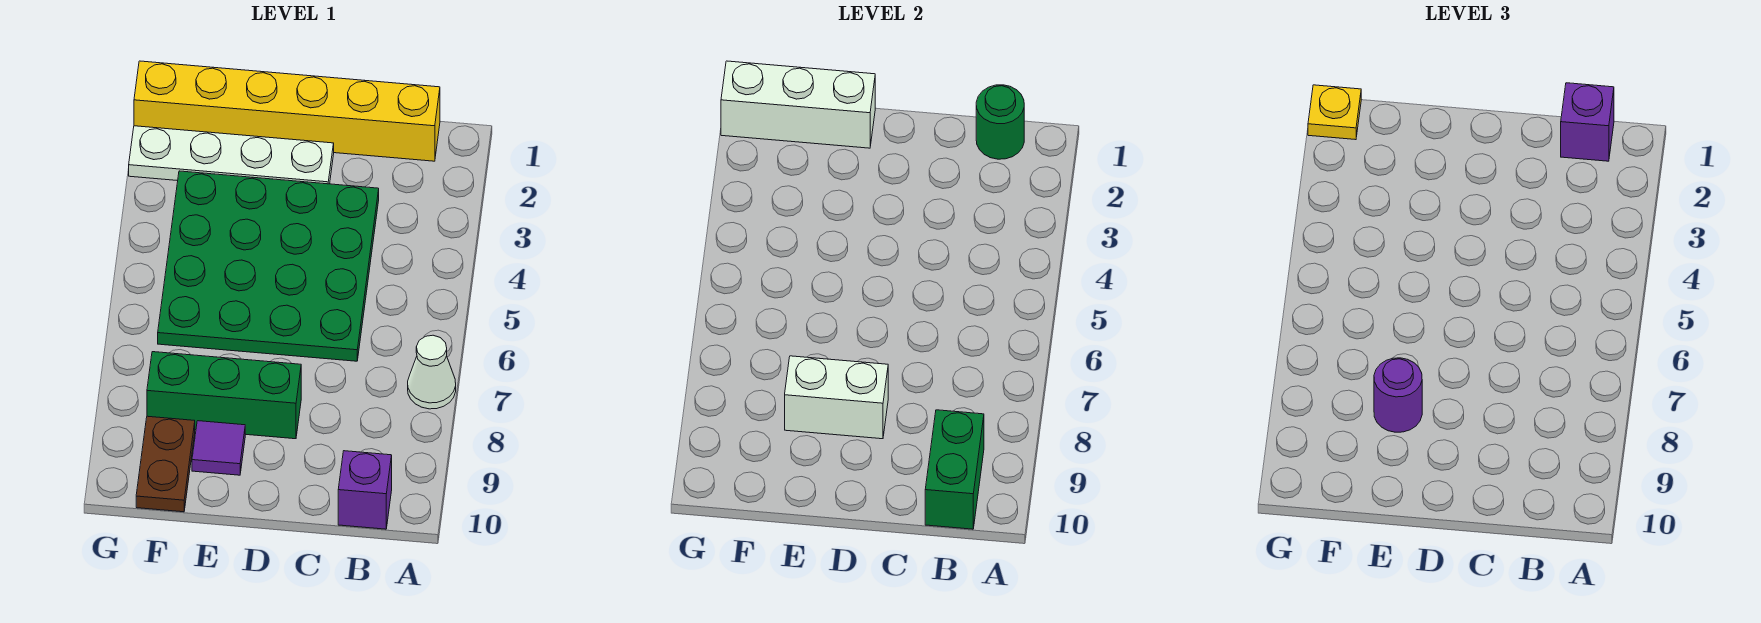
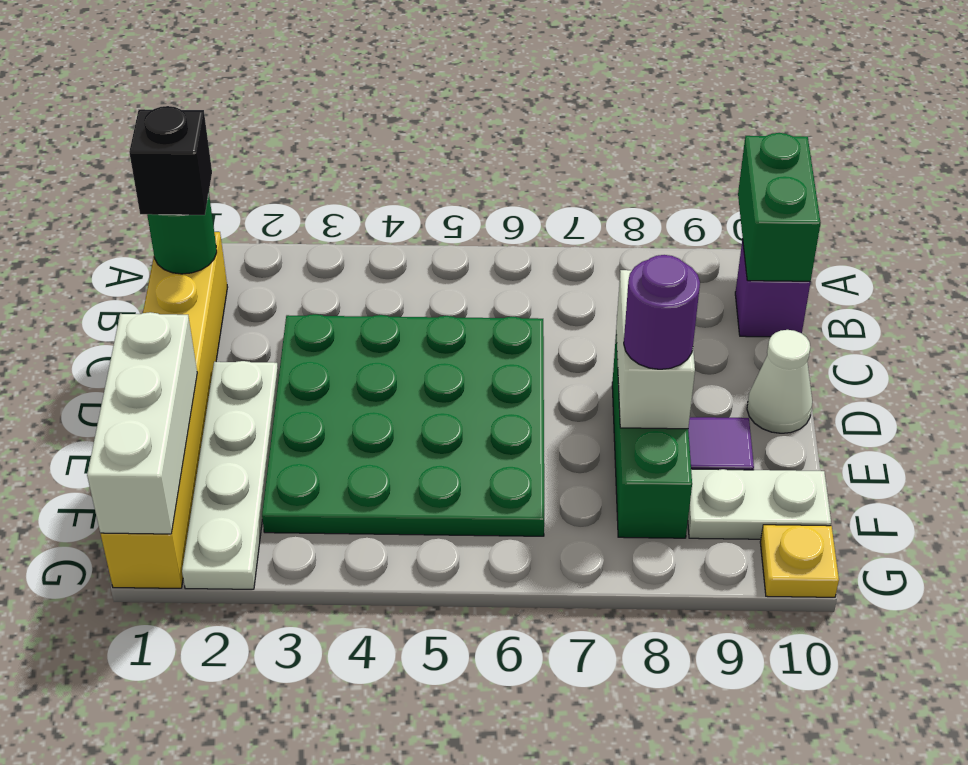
white cone A7 level 1 -> white cone D10 level 1
purple brick B1 level 3 -> black brick B1 level 3
green brick B9:B10 level 2 -> green brick A10:B10 level 2
brown plate F9:F10 level 1 -> white plate F9:F10 level 1
yellow plate G1 level 3 -> yellow plate G10 level 1

